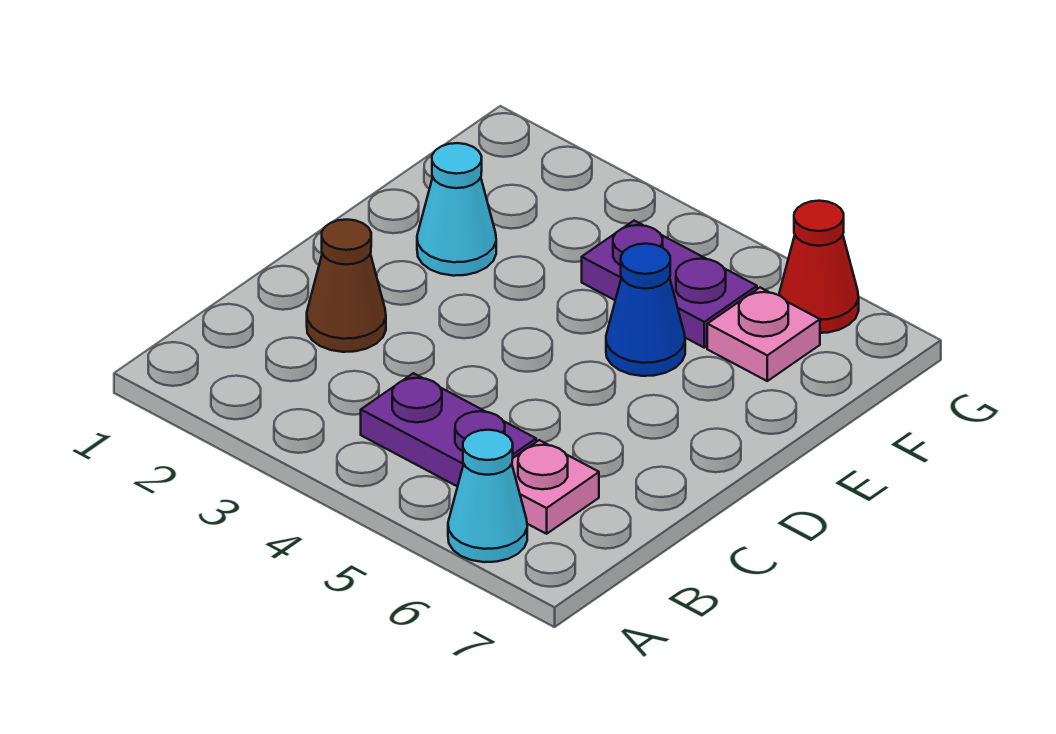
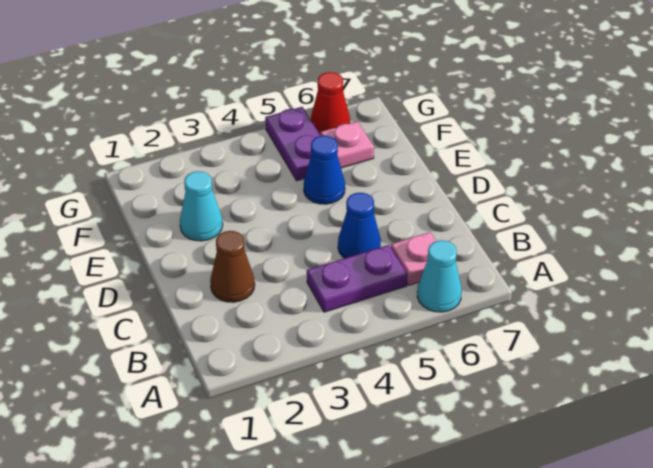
none -> blue cone C5 level 1
purple plate F4:F5 level 1 -> purple plate F5:G5 level 1

